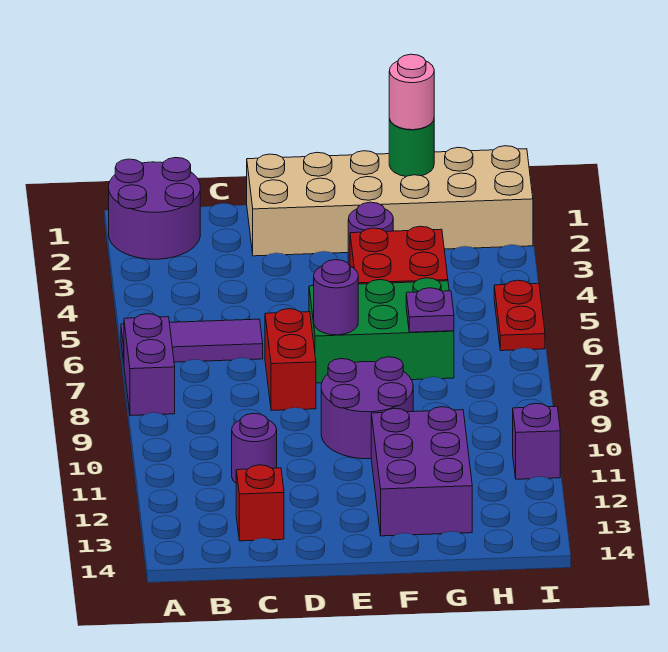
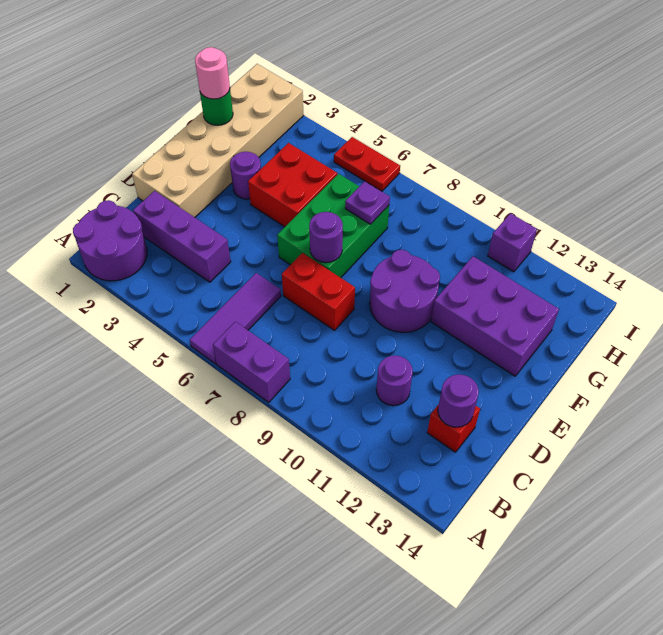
none -> purple brick C2:C4 level 1
none -> purple round brick C13 level 2

